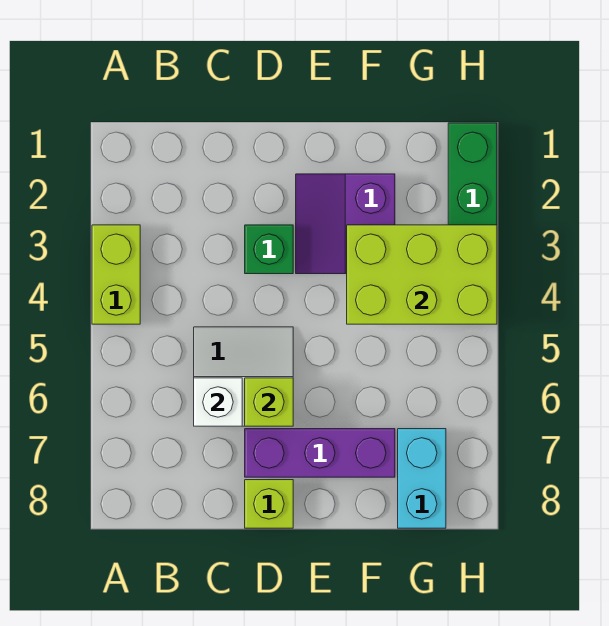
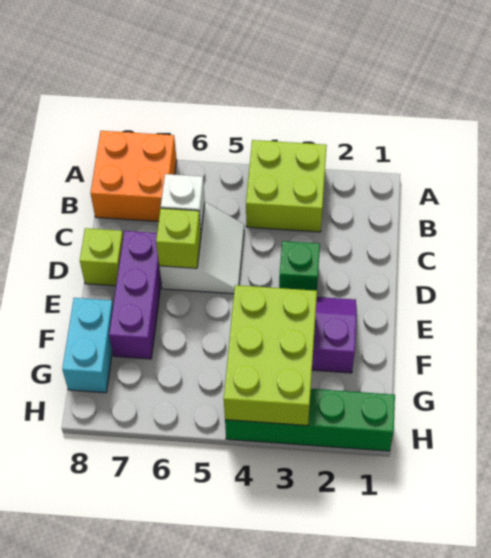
lime brick A3:A4 level 1 -> lime brick A3:B4 level 1
none -> orange brick A7:B8 level 1
cyan brick G7:G8 level 1 -> cyan brick F8:G8 level 1

